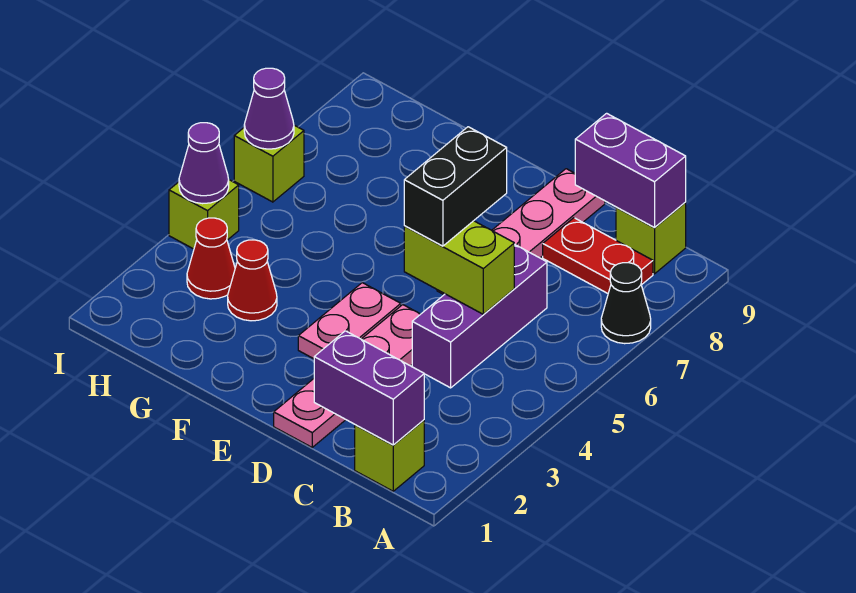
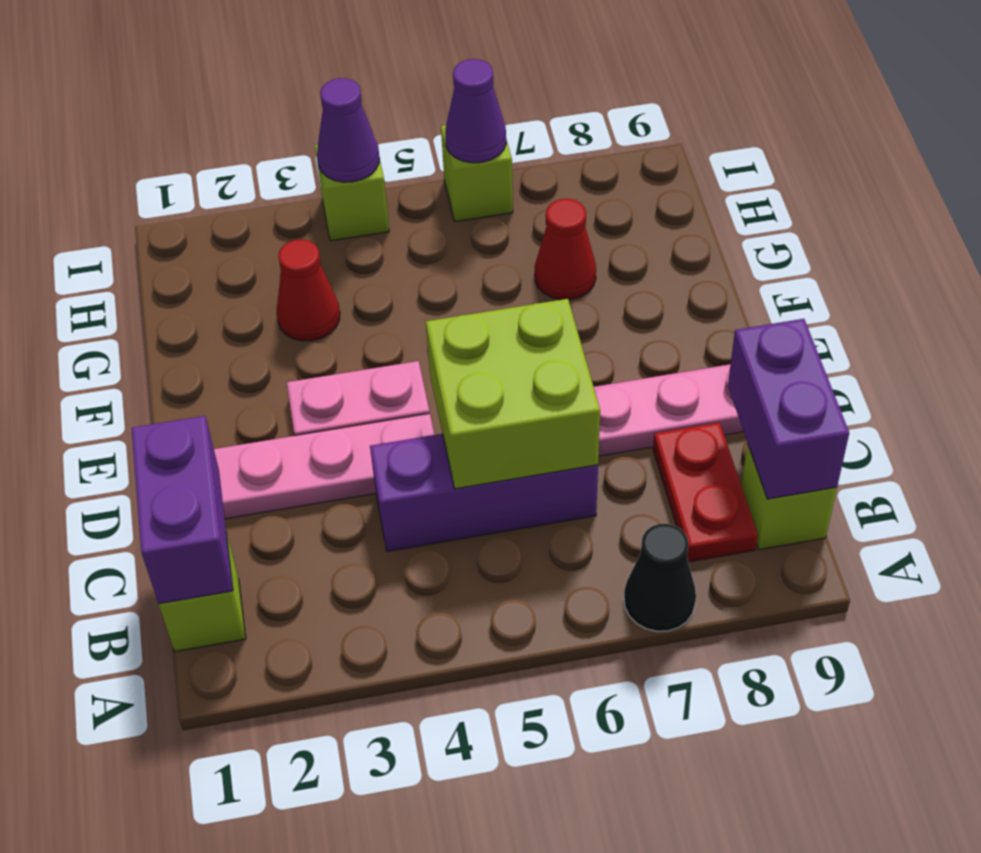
lime brick C5:D5 level 2 -> lime brick C5:D6 level 2
black brick D5:D6 level 3 -> none
red cone H3 level 1 -> red cone G7 level 1

